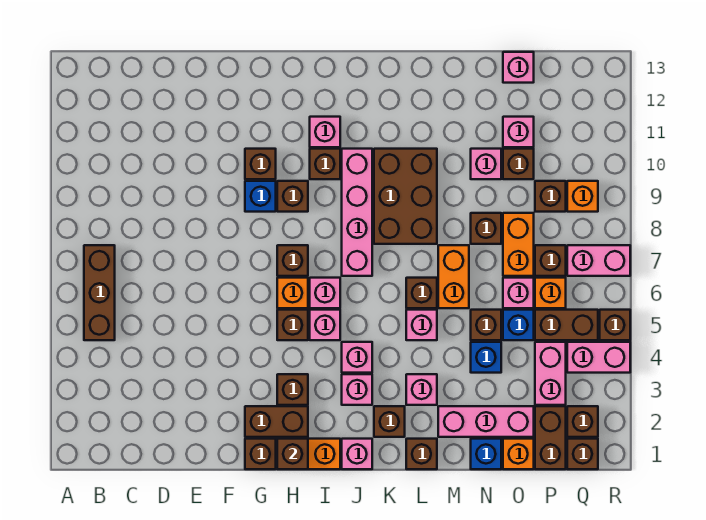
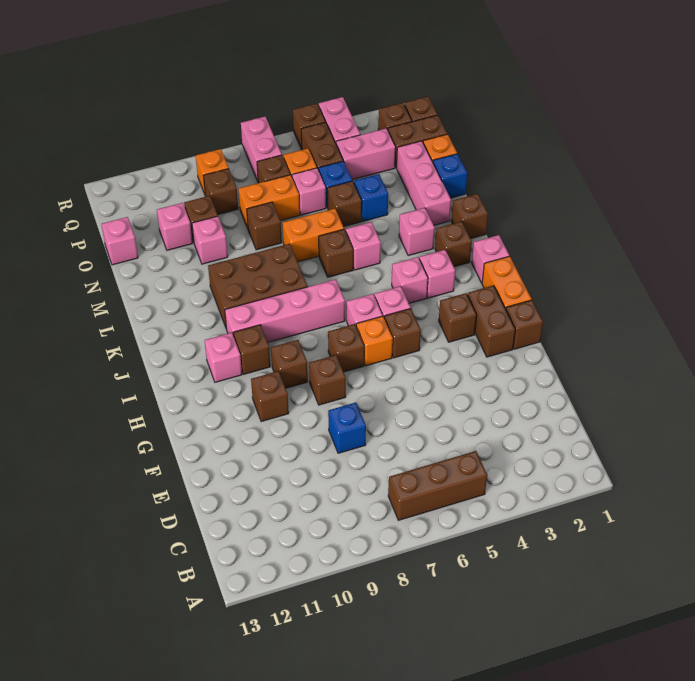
blue brick G9 level 1 -> blue brick E8 level 1
brown brick H1 level 2 -> brown brick G8 level 1

